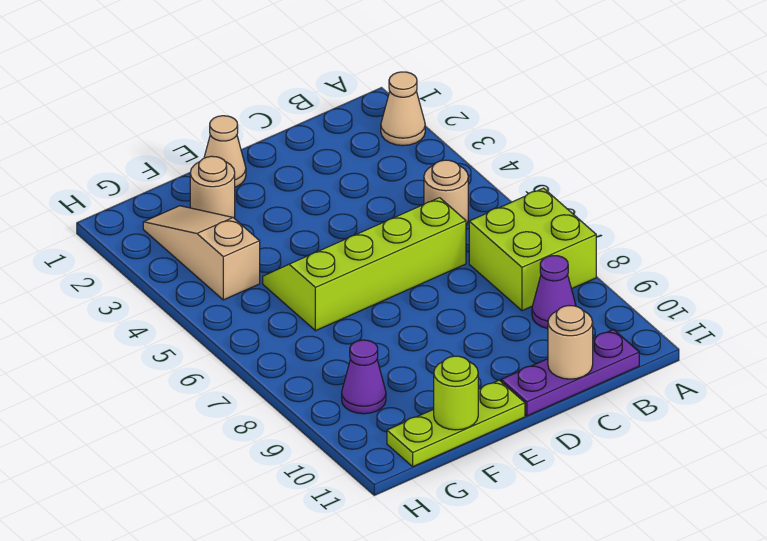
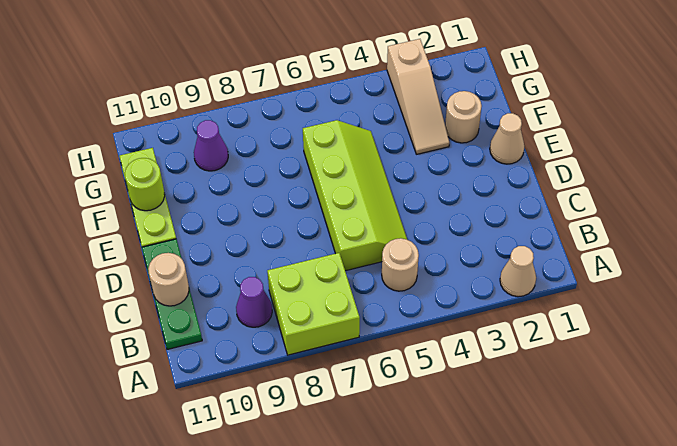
purple plate B11:D11 level 1 -> green plate B11:D11 level 1
tan slope G2:G4 level 1 top 4 -> tan slope F3:H3 level 1 top H

